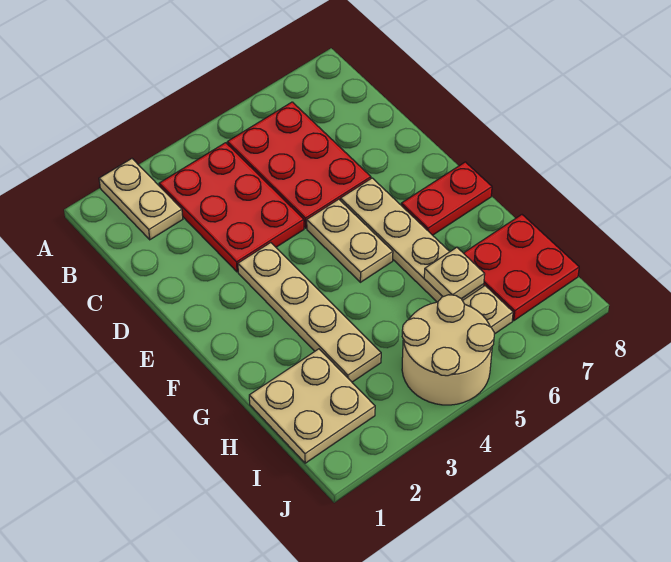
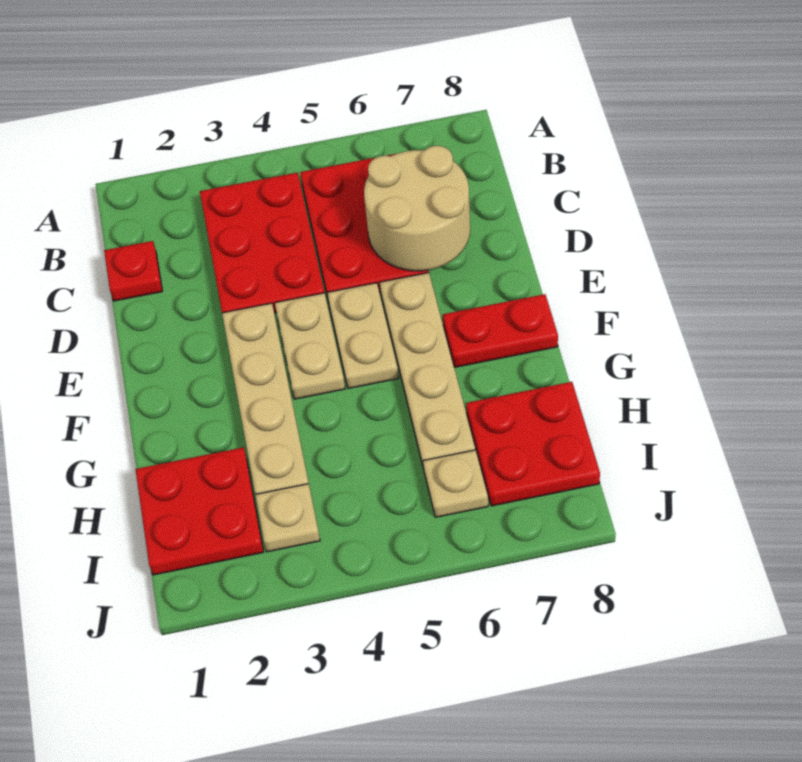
tan plate A2:B2 level 1 -> tan plate E4:F4 level 1
none -> red plate C1 level 1
tan plate H1:I2 level 1 -> red plate H1:I2 level 1
tan plate H6 level 2 -> tan plate I3 level 1
tan round brick I4:J5 level 1 -> tan round brick C6:D7 level 2

